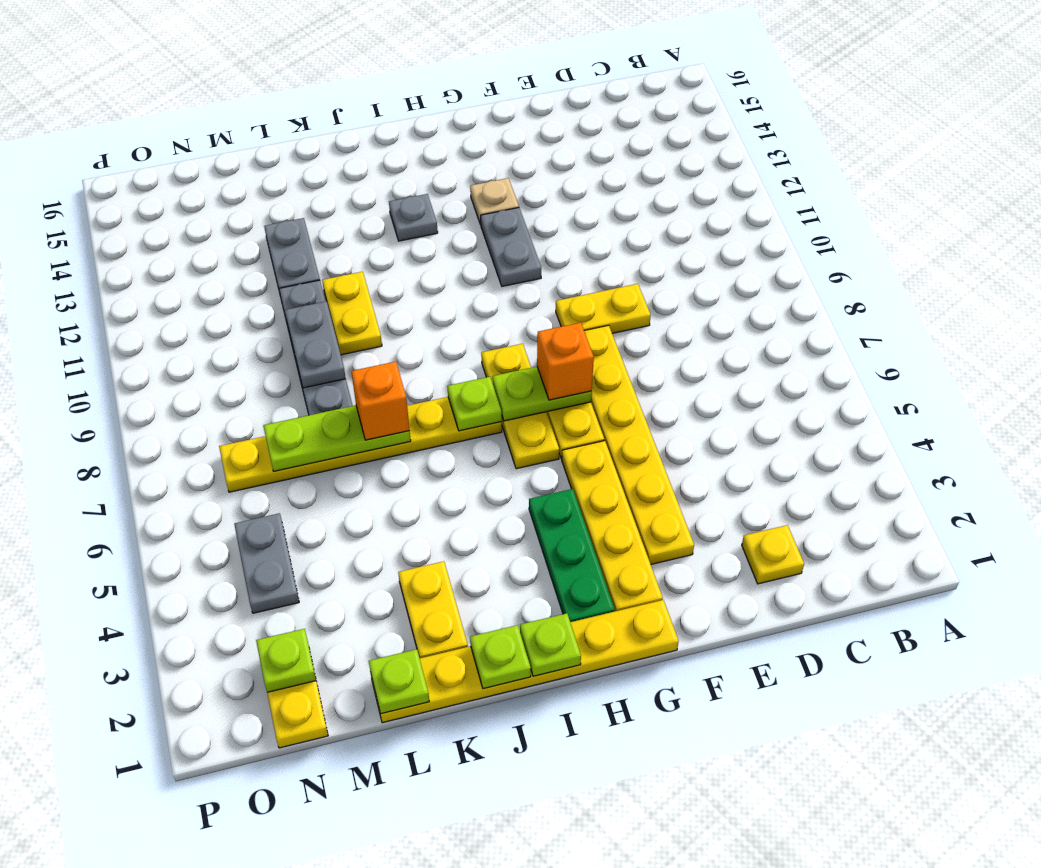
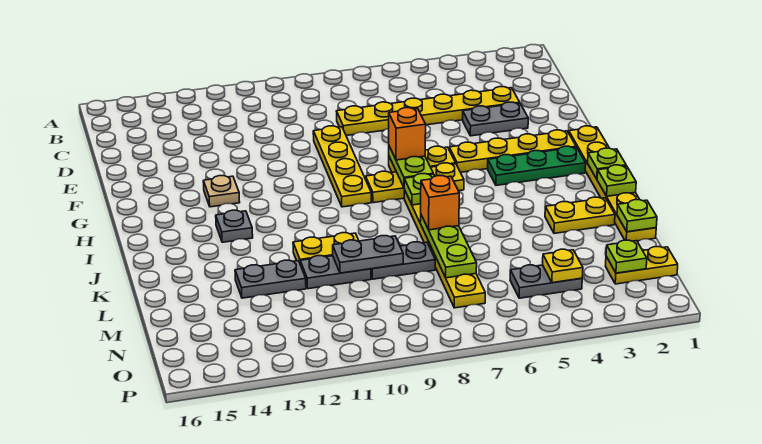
yellow plate D2 level 1 -> yellow plate N4 level 2
yellow plate E9:F9 level 1 -> yellow plate E9:H9 level 1
yellow plate F3:F8 level 1 -> yellow plate D3:D8 level 1
grey plate G11:G12 level 1 -> grey plate E3:E4 level 1

